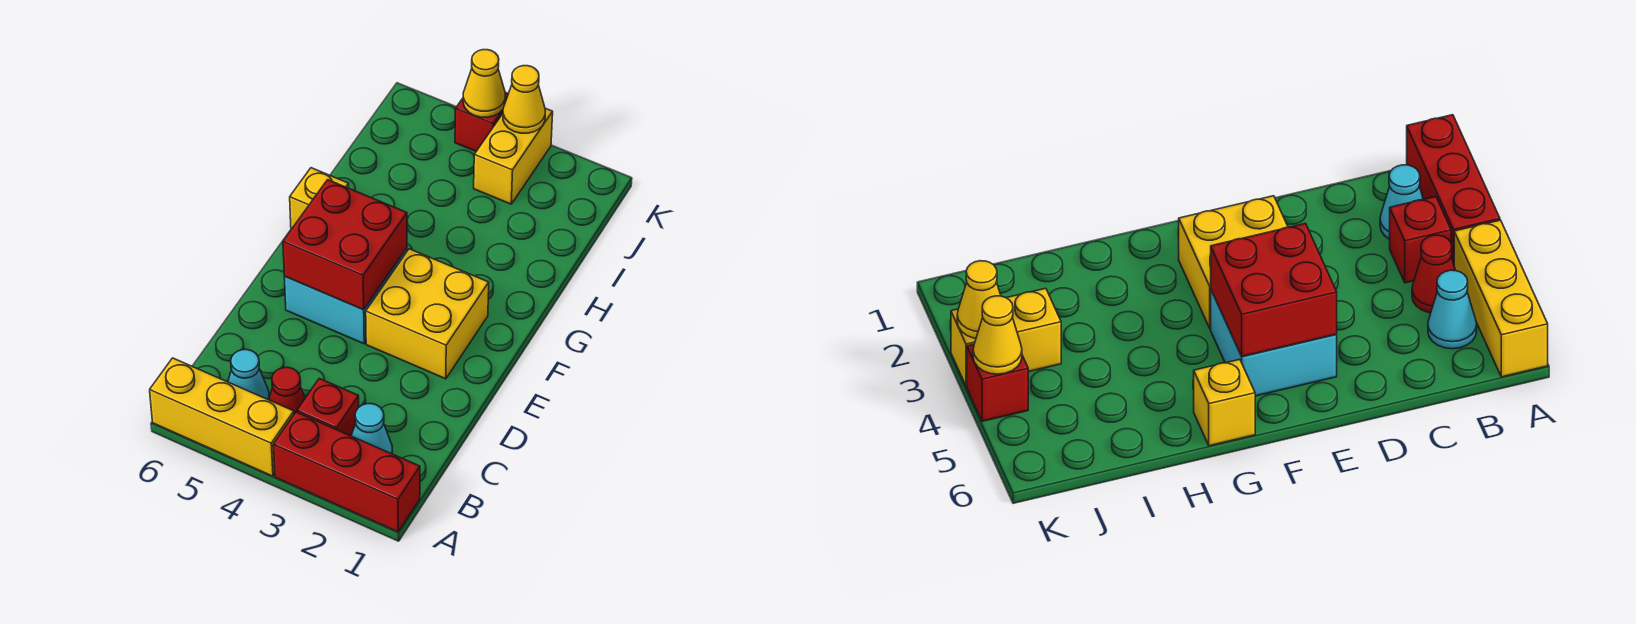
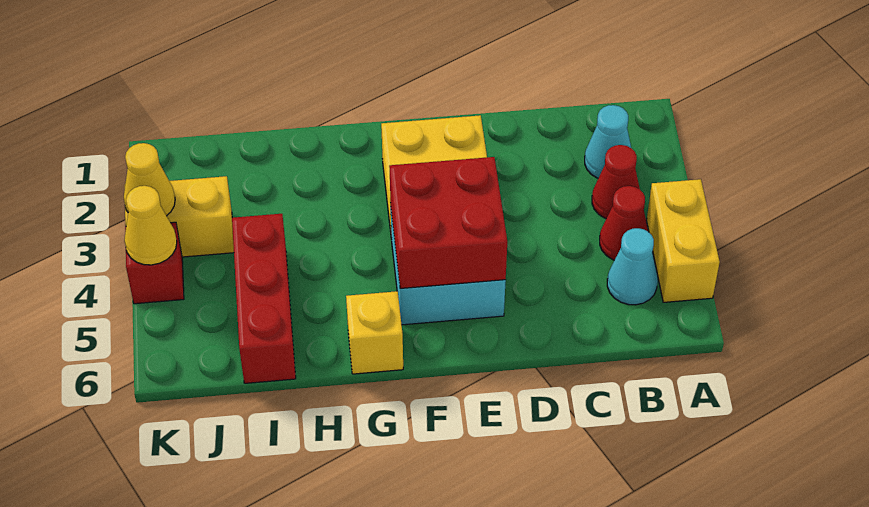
red brick A1:A3 level 1 -> red brick I4:I6 level 1
yellow brick A4:A6 level 1 -> yellow brick A4:A5 level 1
red brick B3 level 1 -> red cone B3 level 1

